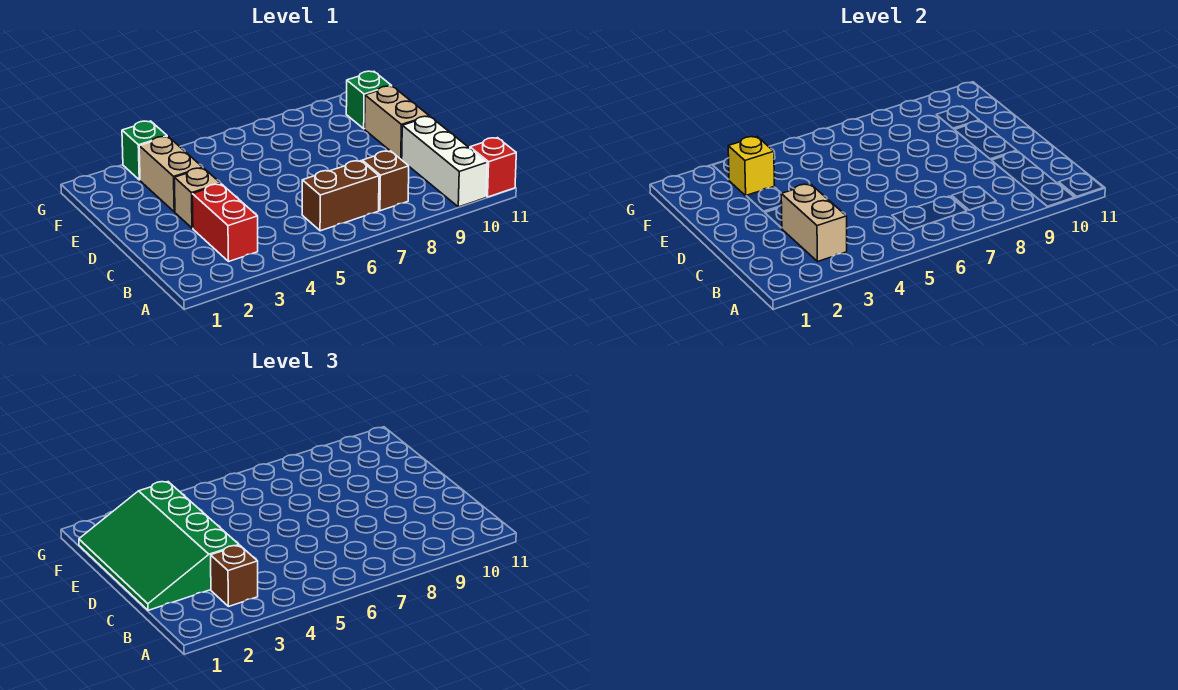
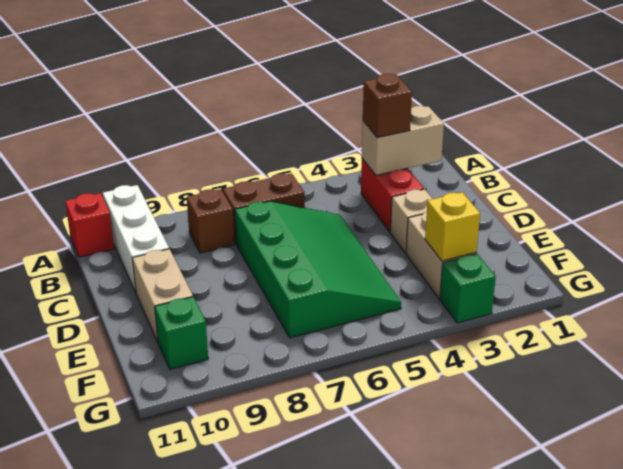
tan brick B3:C3 level 2 -> tan brick B2:B3 level 2
green slope C1:F3 level 3 top 3 -> green slope C5:F7 level 1 top 7

